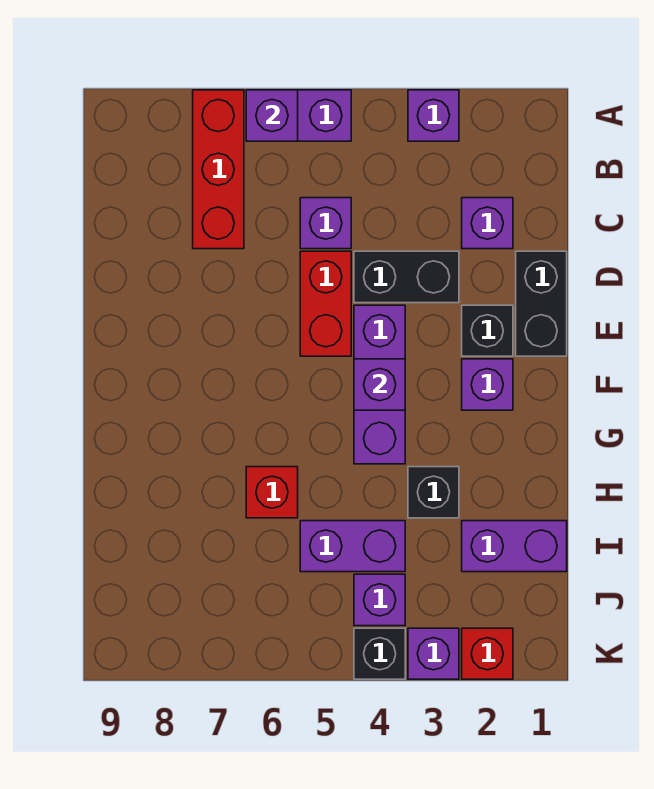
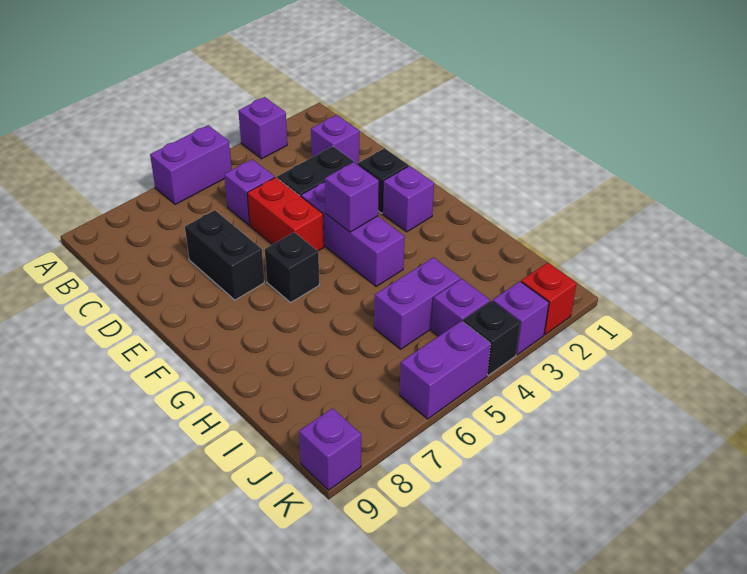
purple brick A6 level 2 -> purple brick K9 level 1
red brick A7:C7 level 1 -> none
black brick D1:E1 level 1 -> black brick D7:E7 level 1
black brick H3 level 1 -> black brick F6 level 1
red brick H6 level 1 -> none
purple brick I1:I2 level 1 -> purple brick K5:K6 level 1

